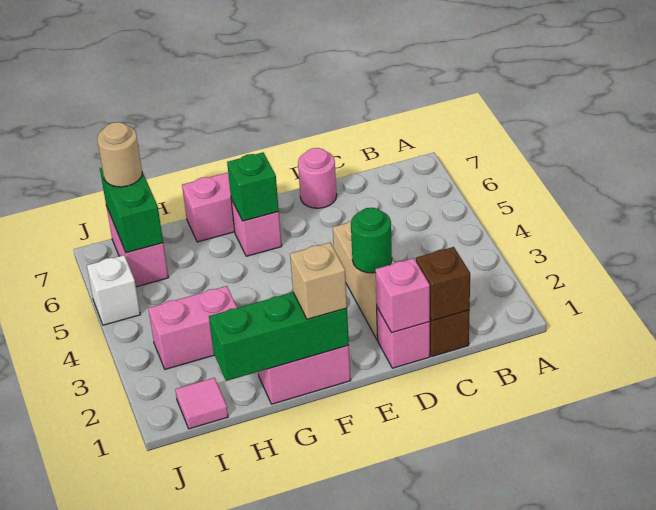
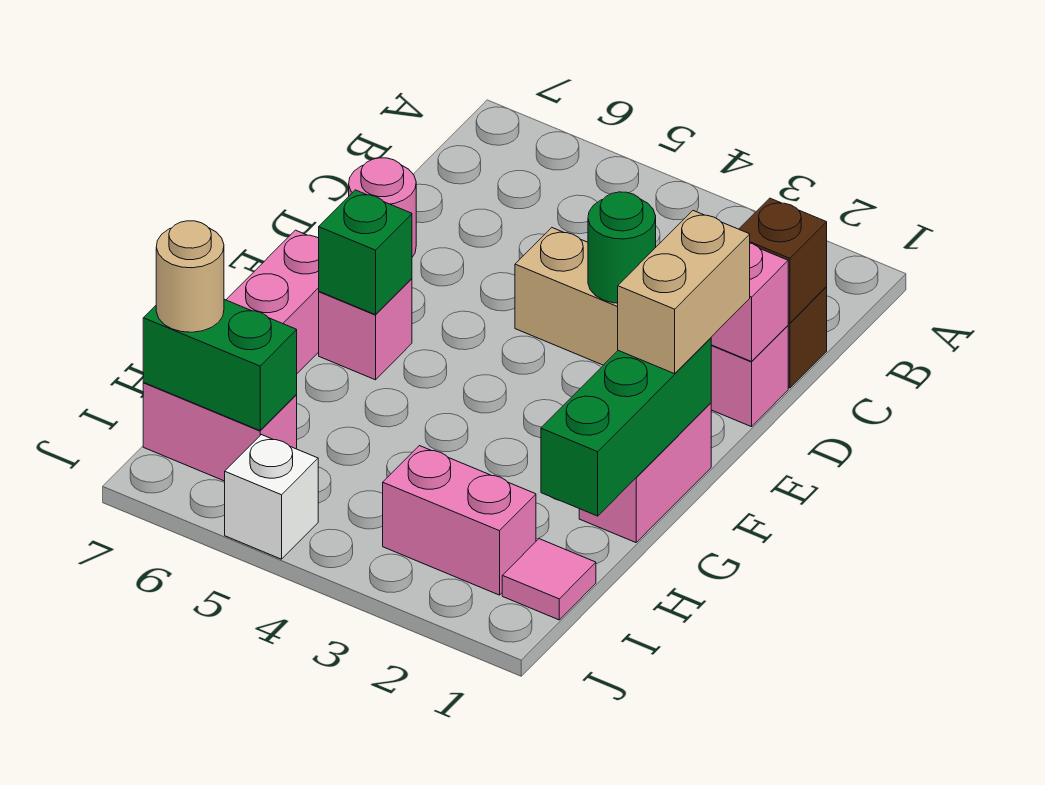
tan brick F1 level 3 -> tan brick E1:F1 level 3
pink brick H3:I3 level 1 -> pink brick I2:I3 level 1

